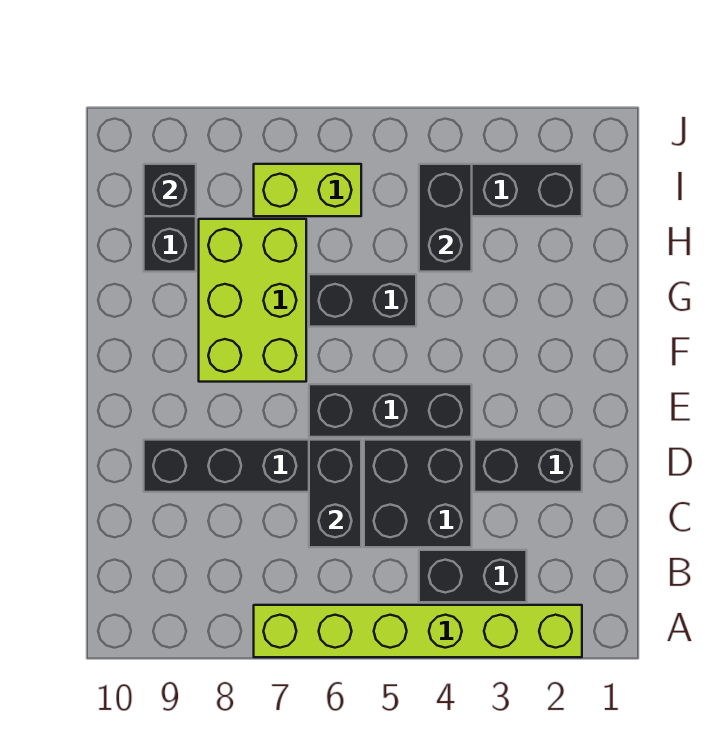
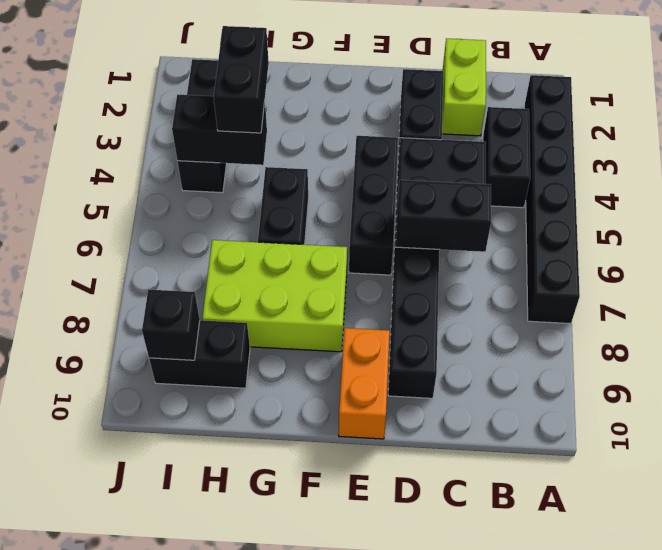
lime brick A2:A7 level 1 -> black brick A2:A7 level 1
none -> orange brick E9:E10 level 1
none -> black brick H3:H4 level 3
lime brick I6:I7 level 1 -> lime brick C1:C2 level 1

